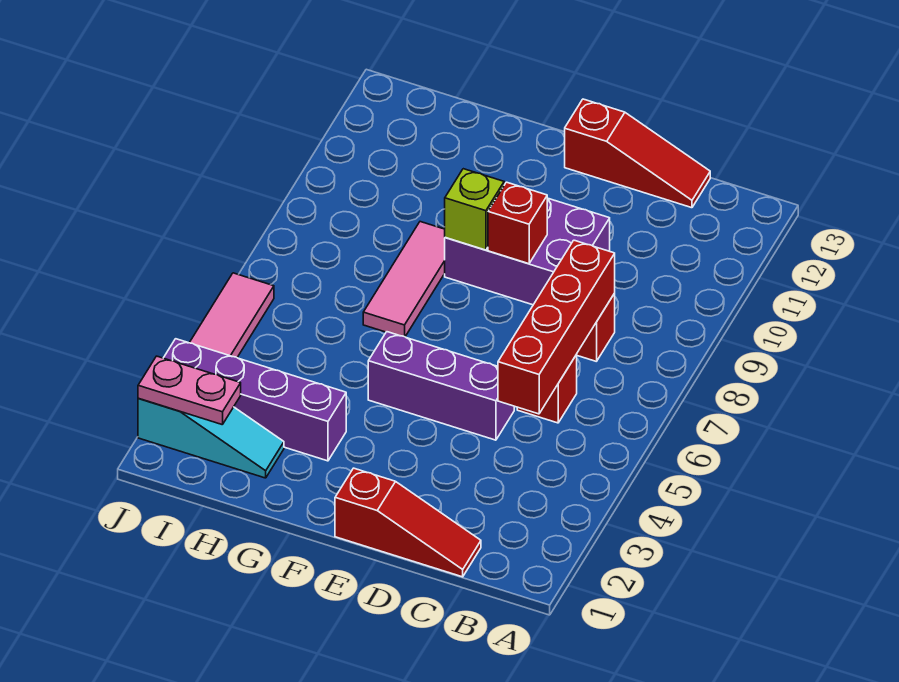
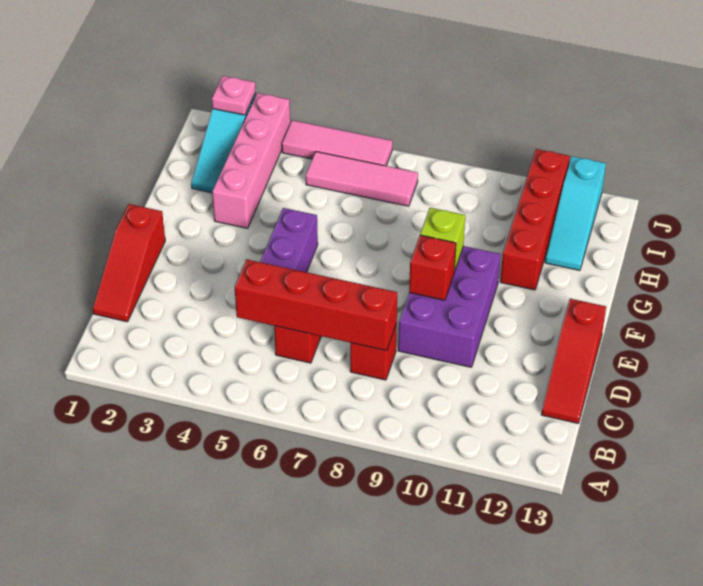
purple brick G3:J3 level 1 -> pink brick G3:J3 level 1
pink tile G7:G9 level 1 -> pink tile I5:I7 level 1
none -> red brick G11:J11 level 1
none -> cyan slope H12:J12 level 1 top J
pink plate I2:J2 level 2 -> pink plate J2 level 2

